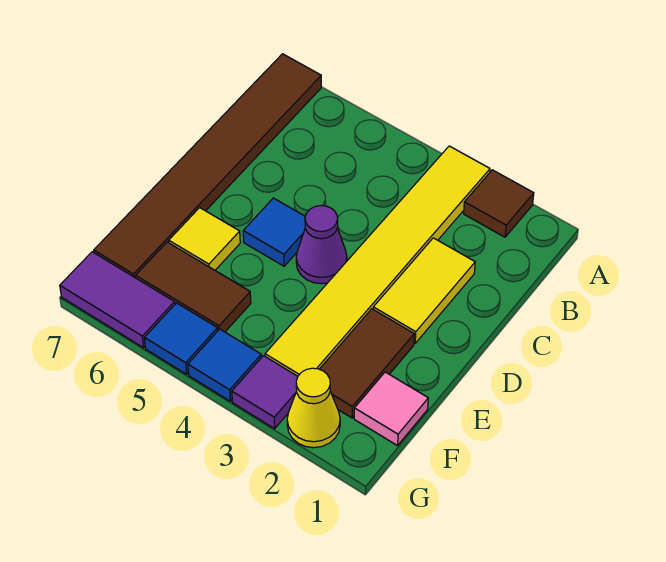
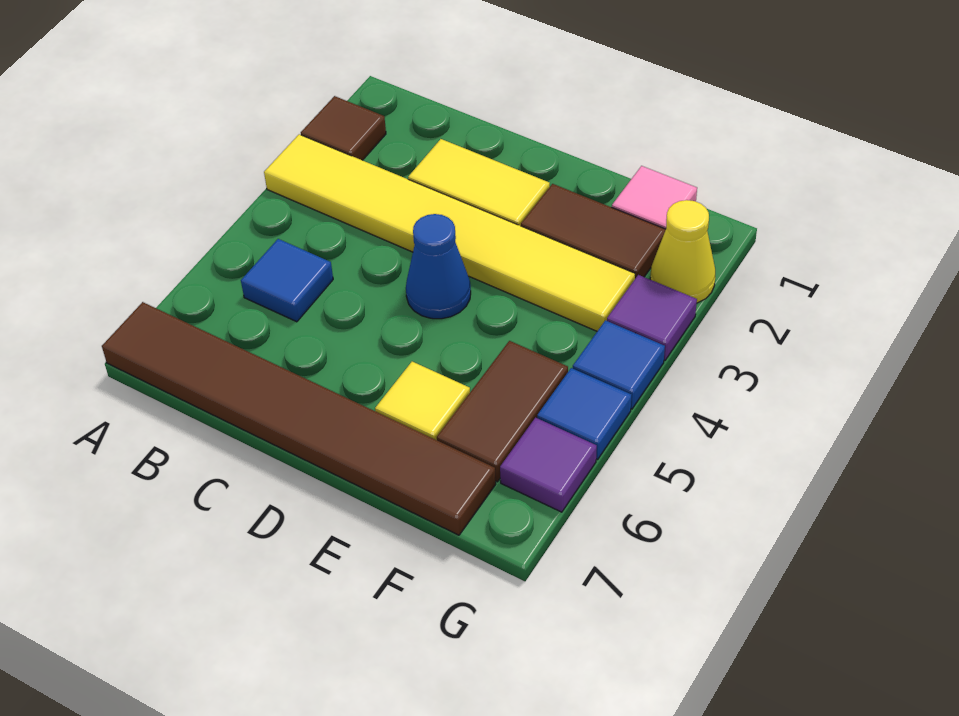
purple cone D4 level 1 -> blue cone D4 level 1
blue tile D5 level 1 -> blue tile B5 level 1
purple tile G6:G7 level 1 -> purple tile G6 level 1

